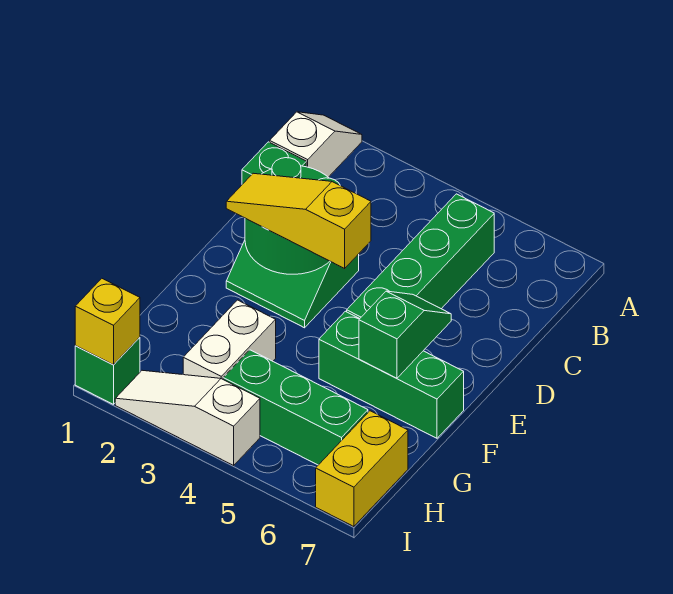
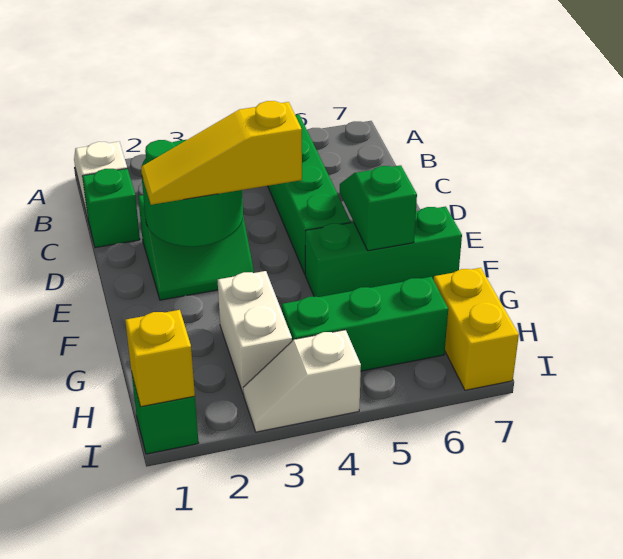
white slope I2:I4 level 1 top 4 -> white slope I3:I4 level 1 top 4

